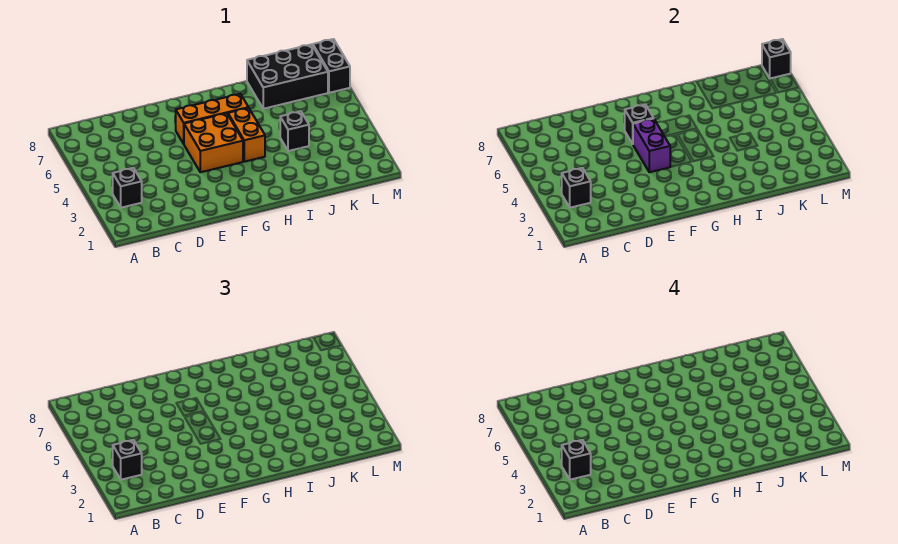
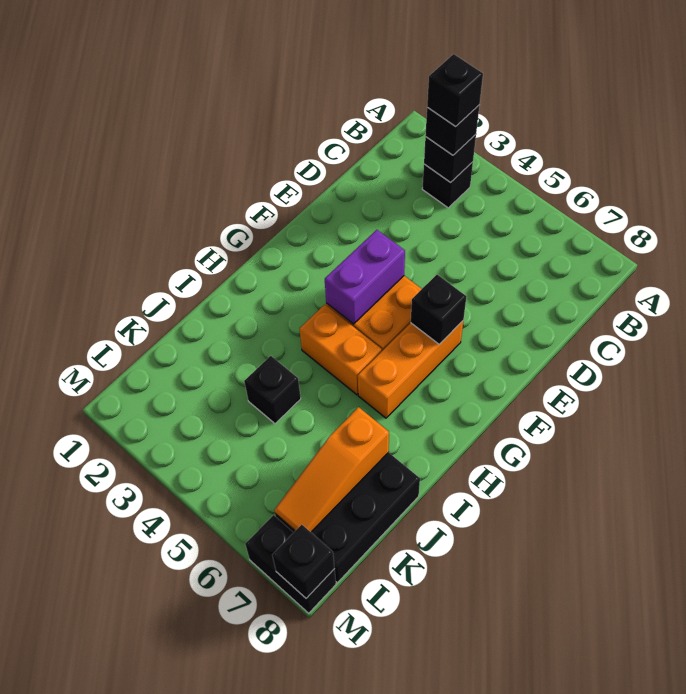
purple brick F4:F5 level 2 -> purple brick F4:G4 level 2
none -> orange slope J7:L7 level 2 top J

